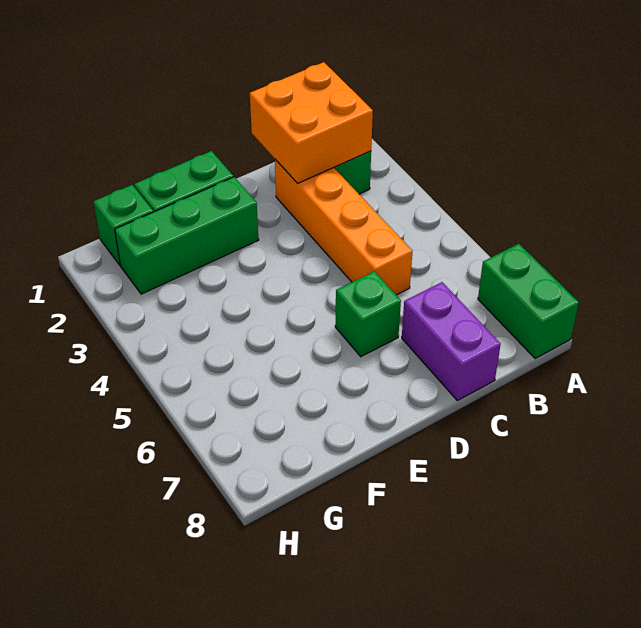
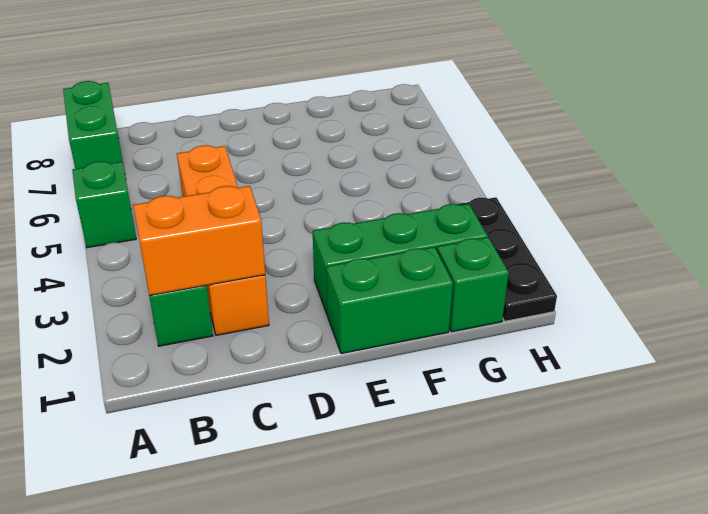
orange brick B1:C2 level 2 -> orange brick B2:C2 level 2
purple brick C7:C8 level 1 -> none
green brick D6 level 1 -> green brick A5 level 1
none -> black plate H1:H3 level 1

